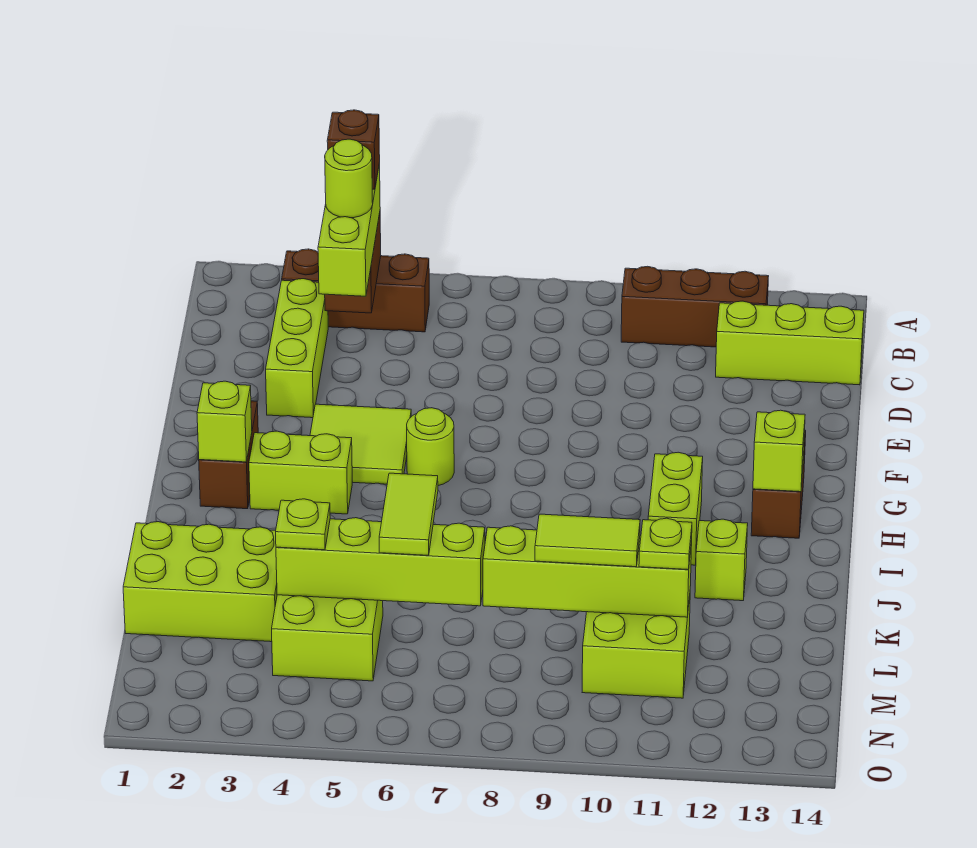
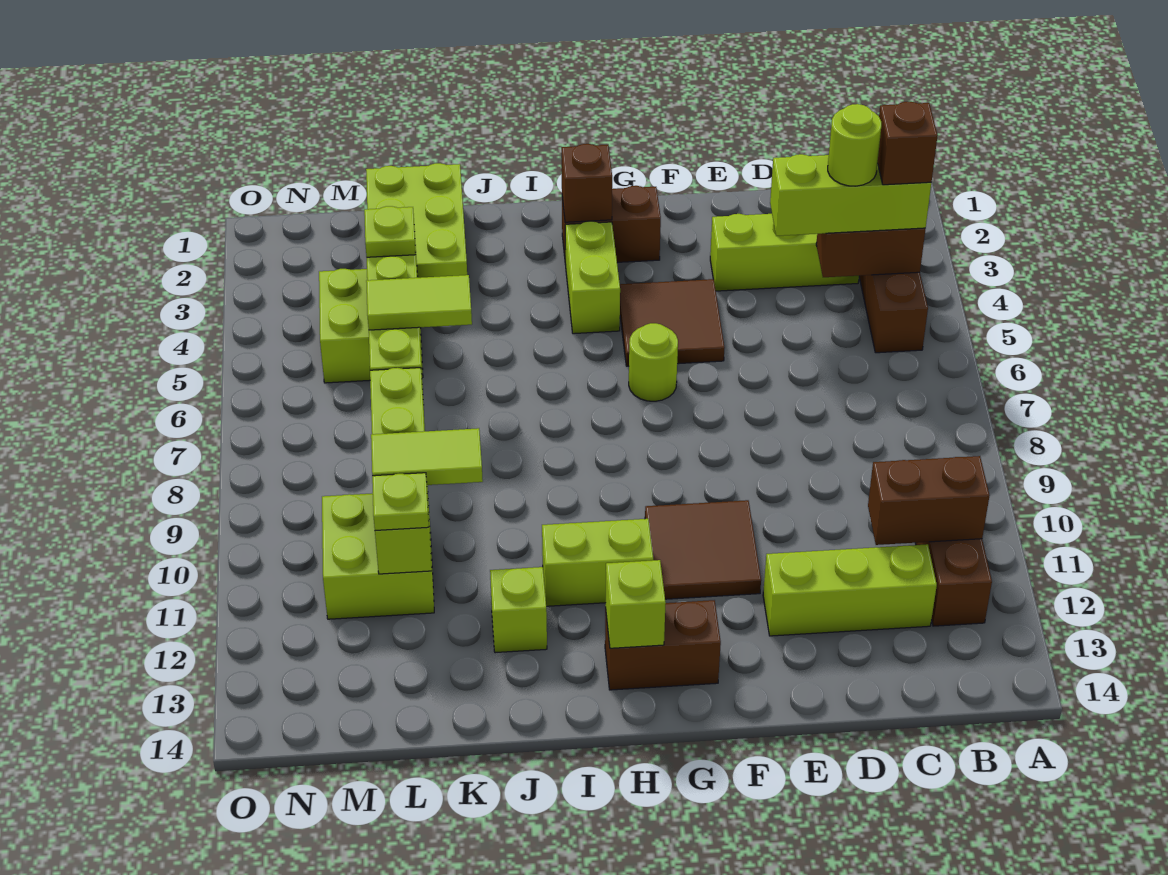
none -> brown brick B11:C11 level 2
lime brick C12:C14 level 1 -> lime brick C12:E12 level 1
lime tile F4:G5 level 1 -> brown tile F4:G5 level 1
none -> brown tile F10:G11 level 1
lime brick H2 level 2 -> brown brick H2 level 2
lime tile L9:L10 level 3 -> lime tile K10:L10 level 3

